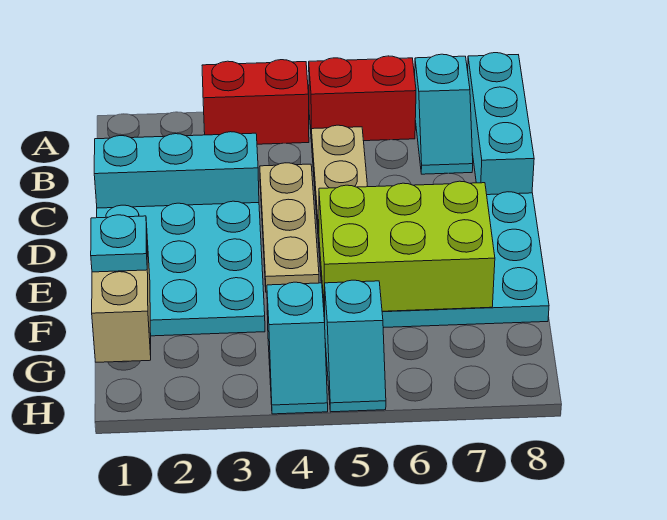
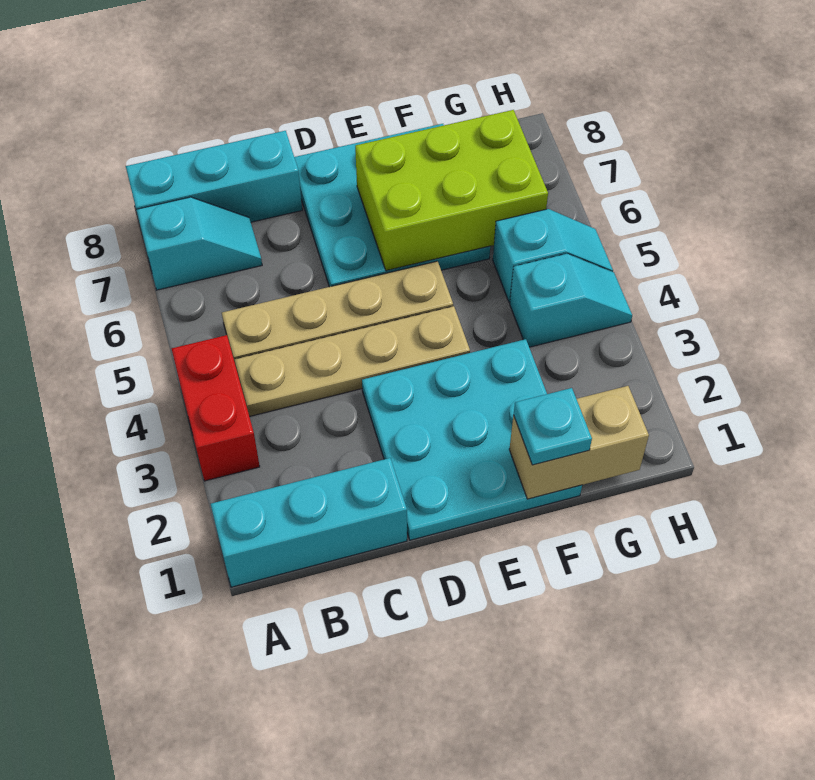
red brick A5:A6 level 1 -> none
cyan brick C1:C3 level 1 -> cyan brick A1:C1 level 1
tan plate C4:E4 level 1 -> tan plate B4:E4 level 1
lime brick E5:F7 level 2 -> lime brick E6:G7 level 2

